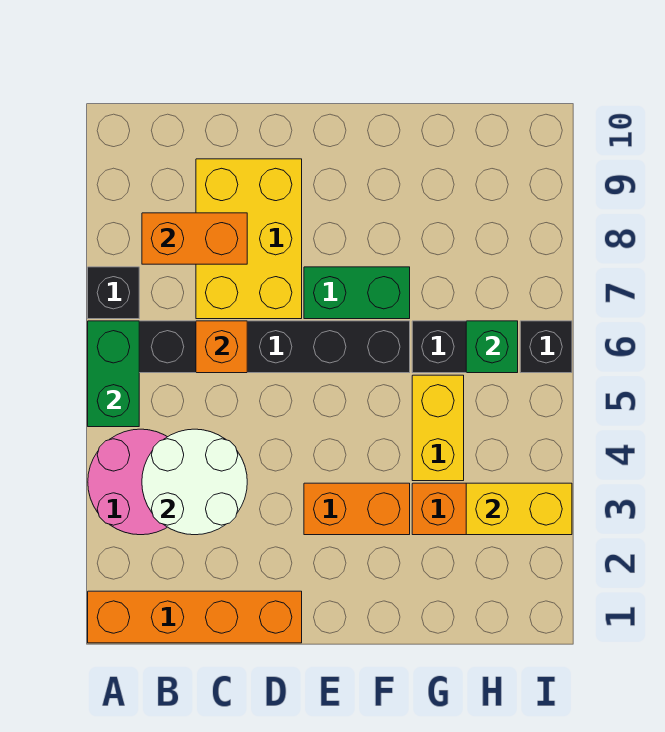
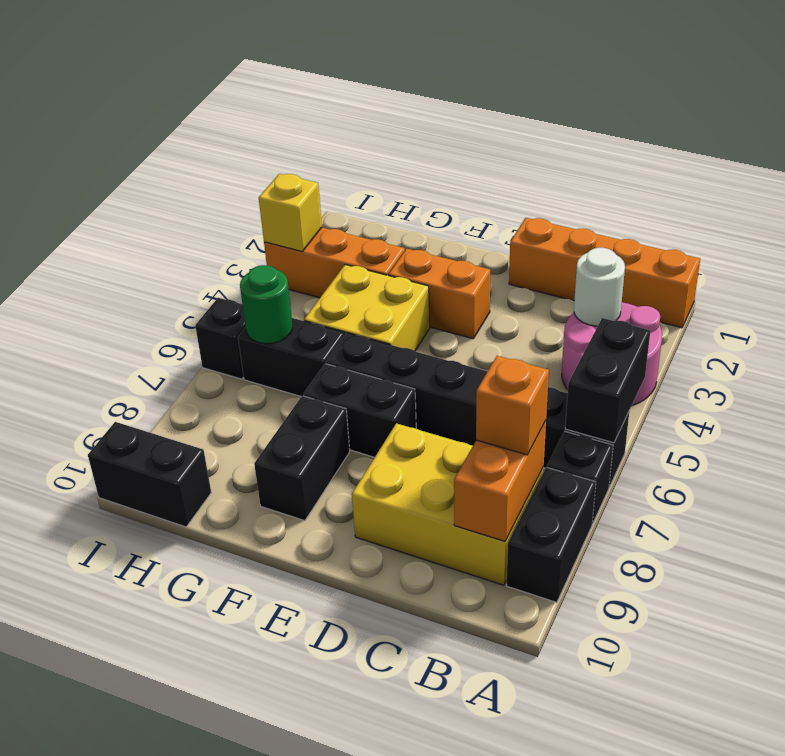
green brick A5:A6 level 2 -> black brick A5:A6 level 2
none -> black brick A8:A9 level 1
white round brick B3:C4 level 2 -> white round brick B3 level 2
orange brick B8:C8 level 2 -> orange brick B8:B9 level 2
orange brick C6 level 2 -> orange brick B8 level 3
yellow brick C7:D9 level 1 -> yellow brick B8:D9 level 1
green brick E7:F7 level 1 -> black brick E7:F7 level 1
none -> black brick F8:F9 level 1
yellow brick G4:G5 level 1 -> yellow brick F4:G5 level 1
yellow brick H3:I3 level 2 -> yellow brick I3 level 2
green brick H6 level 2 -> green round brick H6 level 2
none -> black brick H10:I10 level 1

